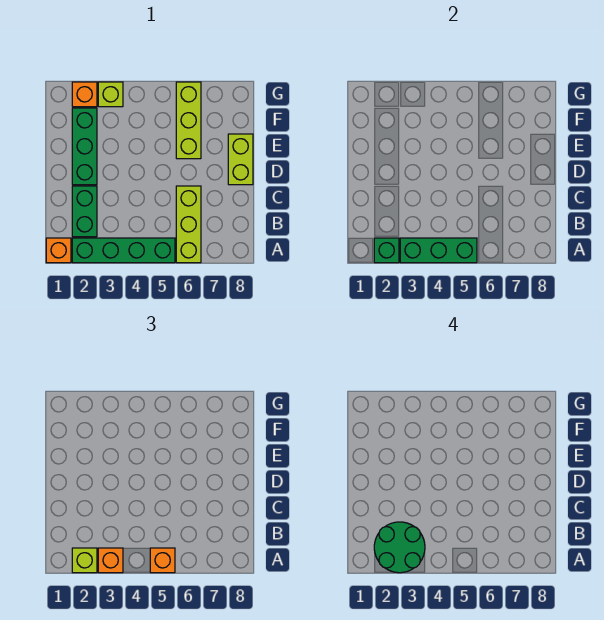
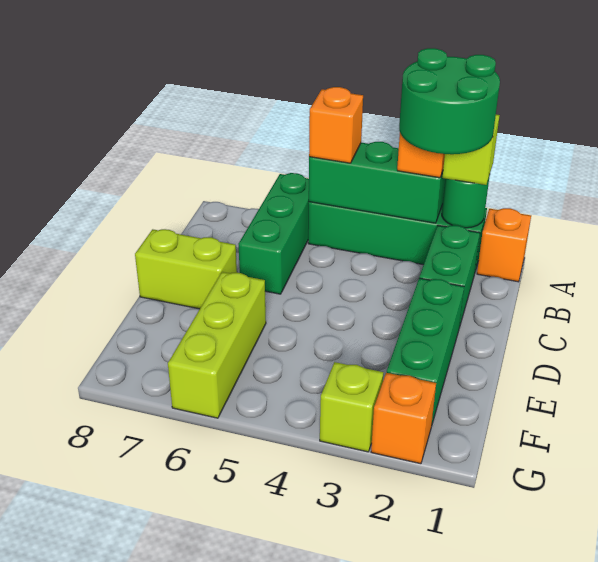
green brick A2 level 2 -> green round brick A2 level 2
lime brick A6:C6 level 1 -> green brick A6:C6 level 1
lime brick D8:E8 level 1 -> lime brick D7:D8 level 1

